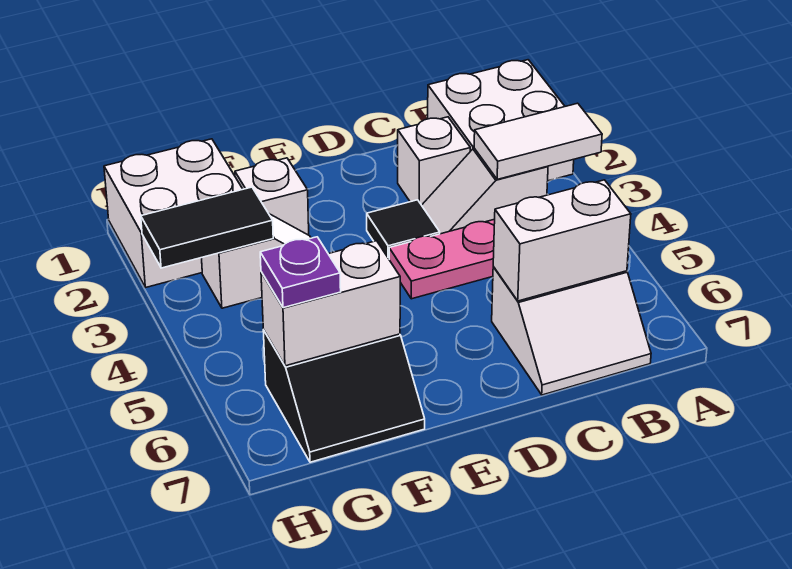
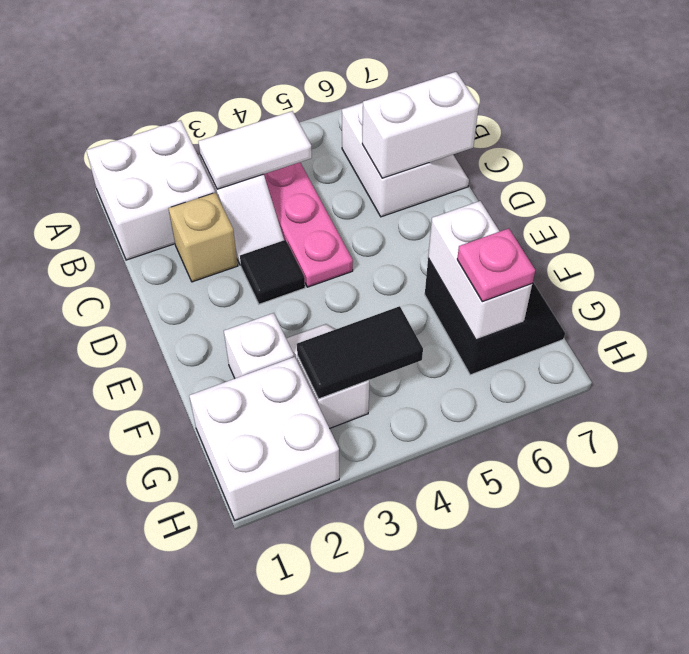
white tile A3:B3 level 2 -> white tile B3:B4 level 2
white brick B6:C6 level 2 -> white brick C6:C7 level 2
white brick C2 level 1 -> tan brick C2 level 1
black tile G3:H3 level 2 -> black tile G3:G4 level 2
purple plate G6 level 3 -> pink plate G6 level 3

